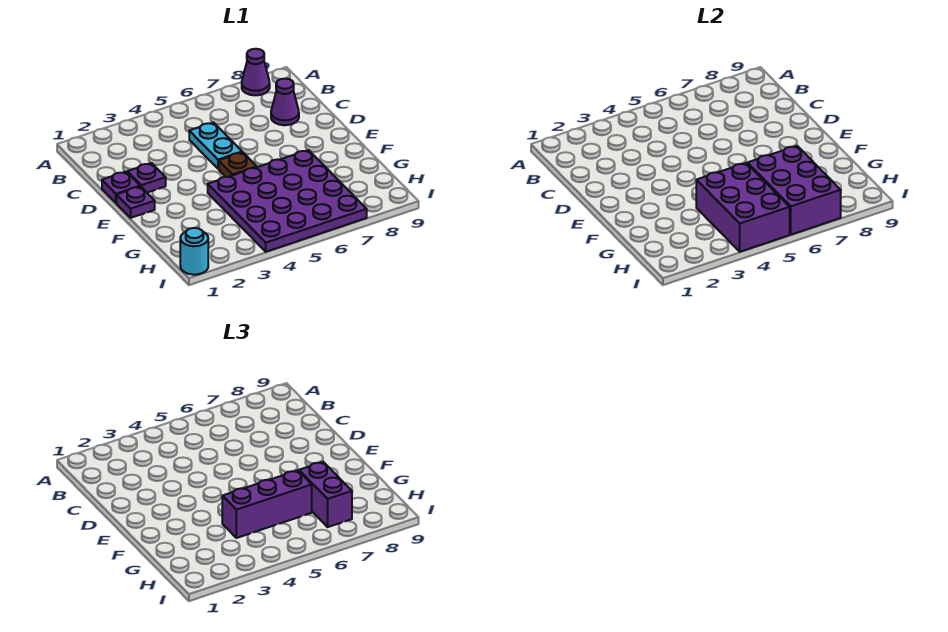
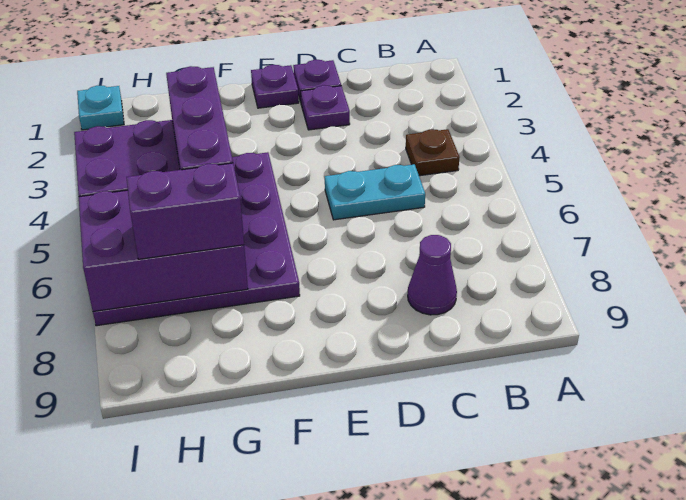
purple cone A8 level 1 -> none
brown plate E5 level 1 -> brown plate B4 level 1
cyan round brick I1 level 1 -> cyan plate I1 level 1

